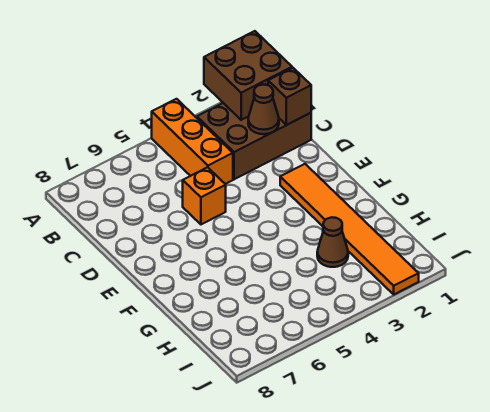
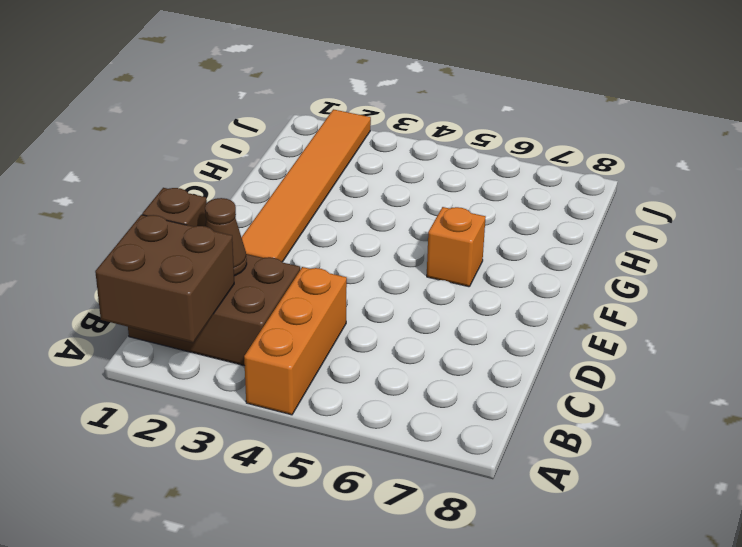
orange brick D5 level 1 -> orange brick F6 level 1
brown cone H3 level 1 -> none

